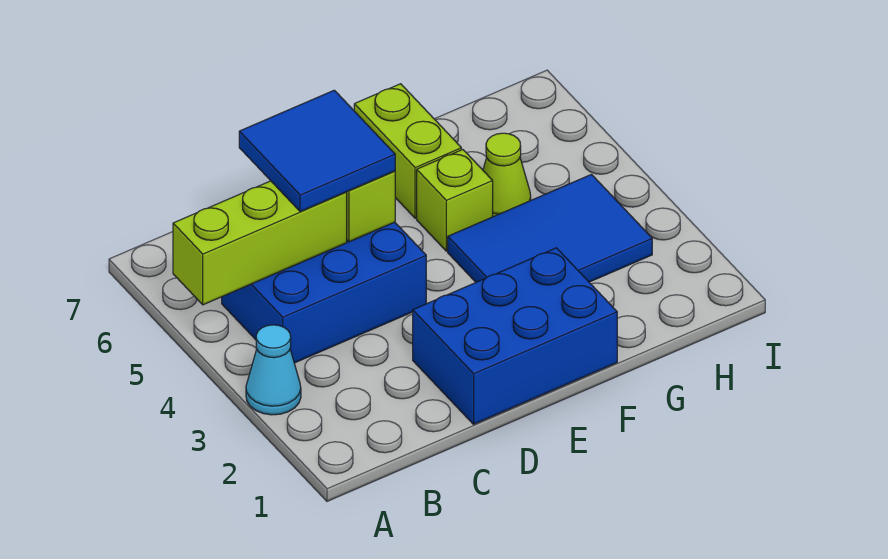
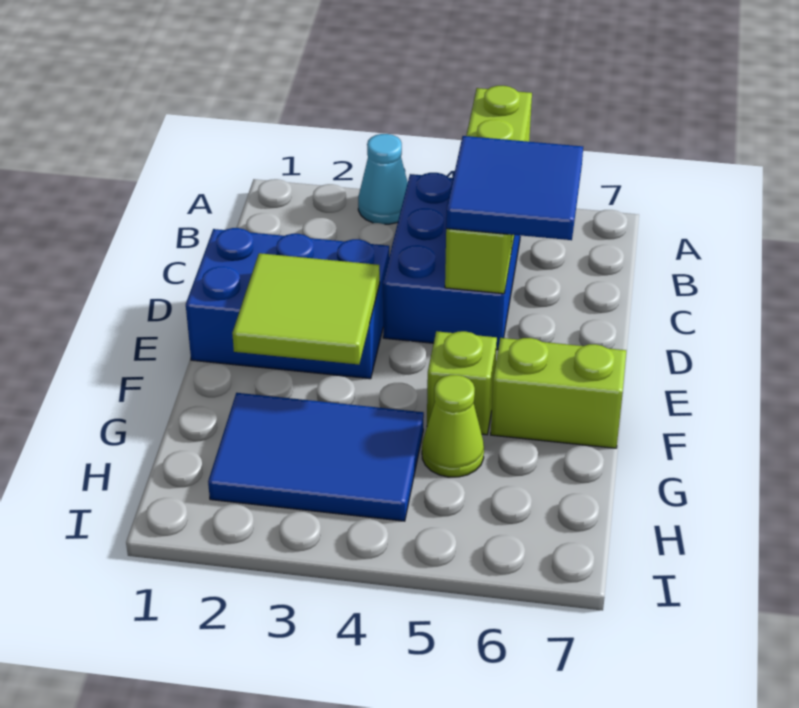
blue brick D1:F2 level 1 -> blue brick D1:E3 level 1
none -> lime tile E2:F3 level 2
blue tile F3:H4 level 1 -> blue tile G2:H4 level 1

